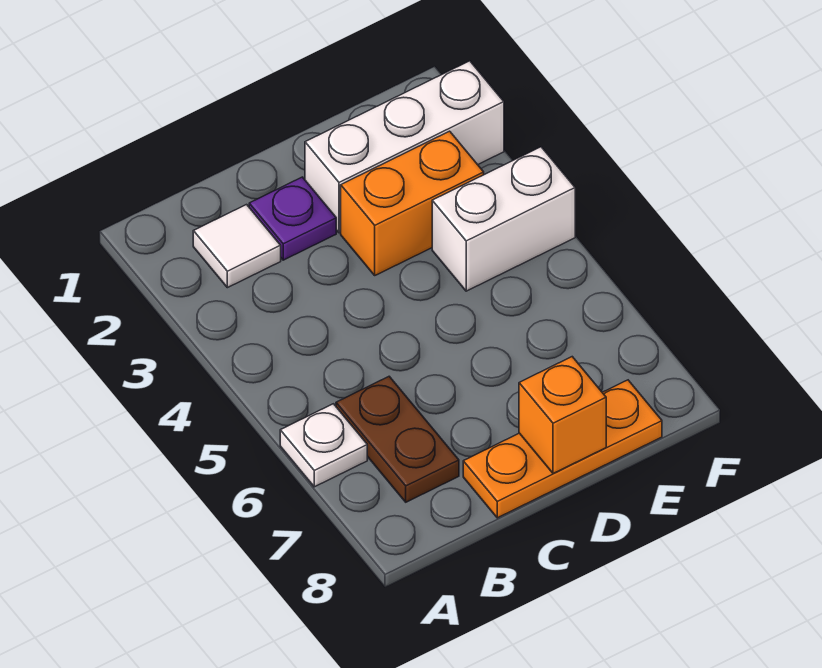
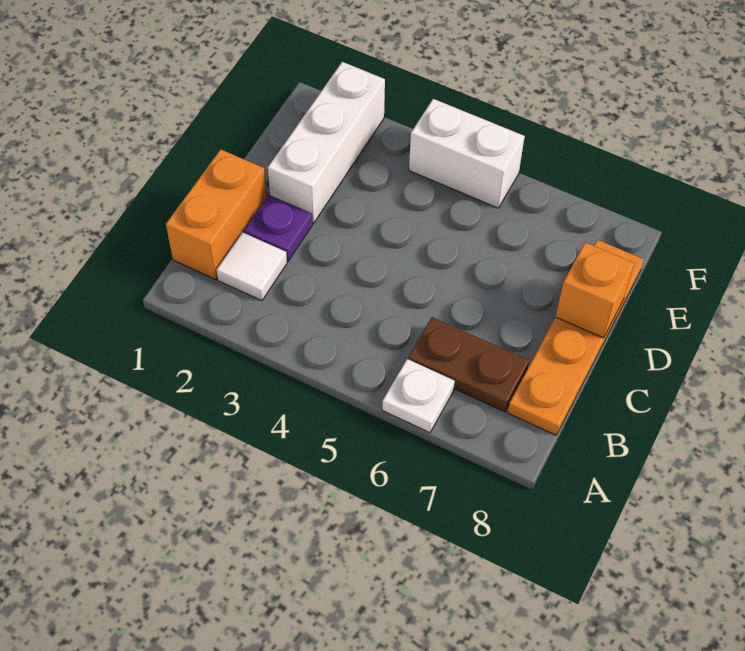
orange plate C8:E8 level 1 -> orange plate B8:E8 level 1
orange brick D3:E3 level 1 -> orange brick B1:C1 level 1
white brick E4:F4 level 1 -> white brick F4:F5 level 1

